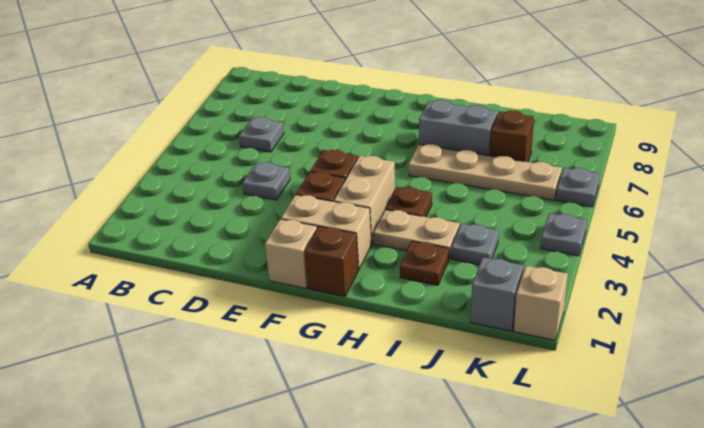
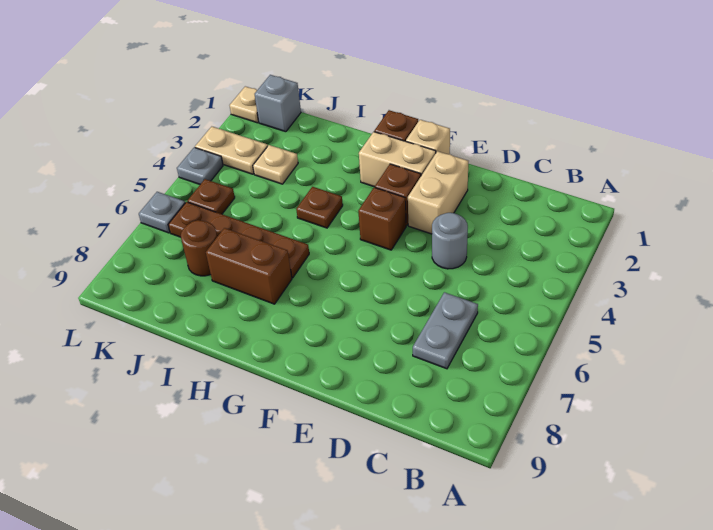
grey plate C6 level 1 -> grey plate C6:C7 level 1
grey plate D4 level 1 -> grey round brick D4 level 1
tan brick G3:G4 level 1 -> tan brick E2:E3 level 1
tan plate H3:I3 level 1 -> tan plate K3:L3 level 1
tan plate H6:K6 level 1 -> brown plate H6:K6 level 1
grey brick H7:I7 level 1 -> brown brick H7:I7 level 1
brown plate I2 level 1 -> brown plate K5 level 1
grey plate J3 level 1 -> tan plate J3 level 1
brown brick J7 level 1 -> brown round brick J7 level 1
tan brick L1 level 1 -> tan plate L1 level 1

